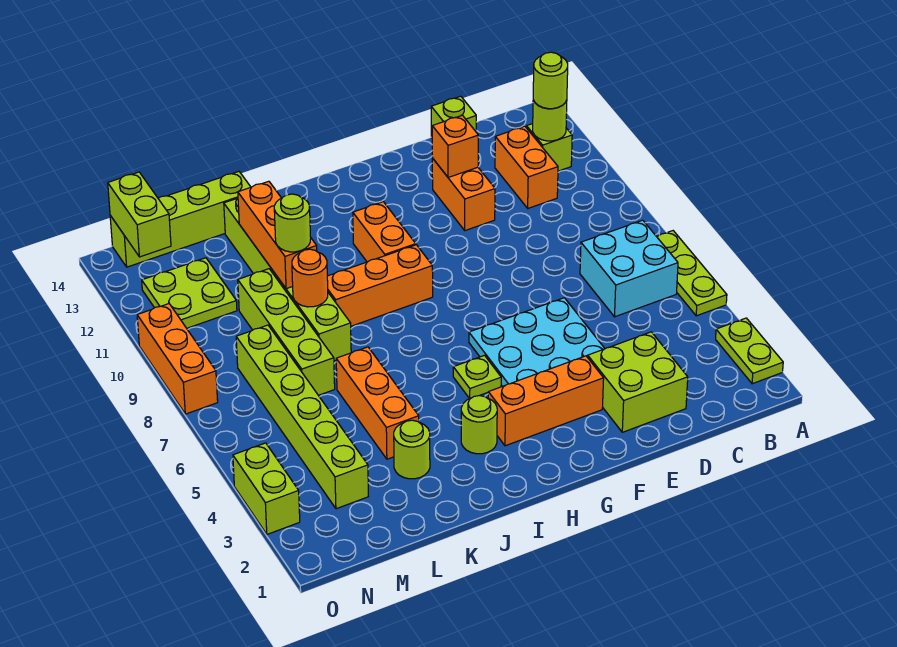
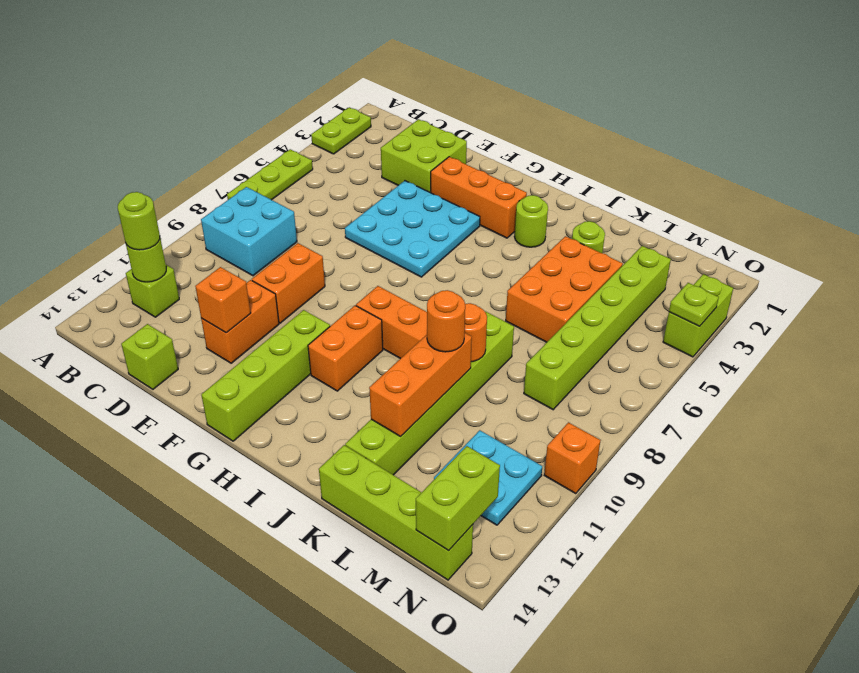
cyan brick B6:C7 level 1 -> cyan brick B8:C9 level 1
orange brick C11:C12 level 1 -> orange brick E9:E10 level 1
lime plate H5 level 1 -> lime plate O4 level 2
orange brick K4:K6 level 1 -> orange brick K4:L6 level 1
lime round brick K10 level 3 -> orange round brick K10 level 3
lime brick L7:L10 level 1 -> lime brick G11:G14 level 1
lime plate M11:N12 level 1 -> cyan plate M11:N12 level 1
orange brick O8:O10 level 1 -> orange brick O10 level 1

